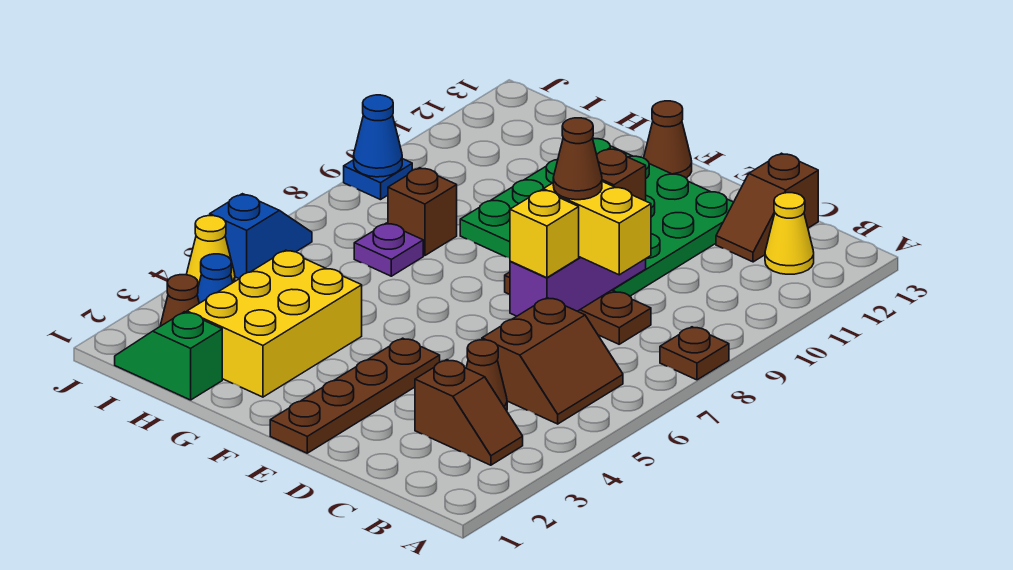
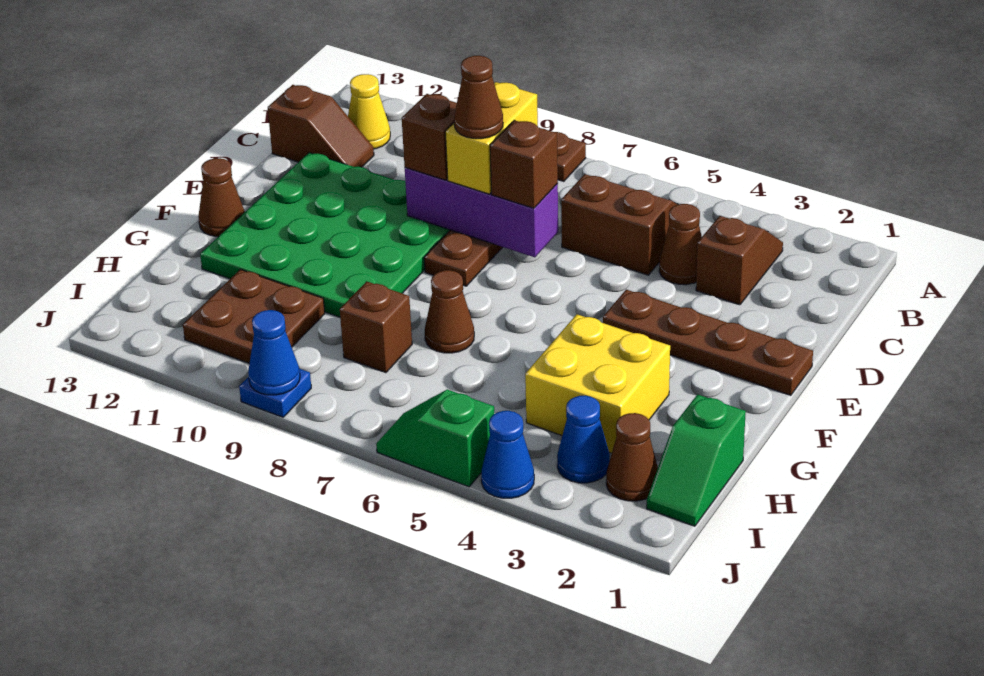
yellow brick D7 level 3 -> brown brick D7 level 3
yellow brick G2:H4 level 1 -> yellow brick G3:H4 level 1
none -> brown cone G7 level 1
purple plate H7 level 1 -> none
none -> brown plate H10:I11 level 1
yellow cone J4 level 1 -> blue cone J4 level 1
blue slope J5:J6 level 1 top 5 -> green slope J5:J6 level 1 top 5

